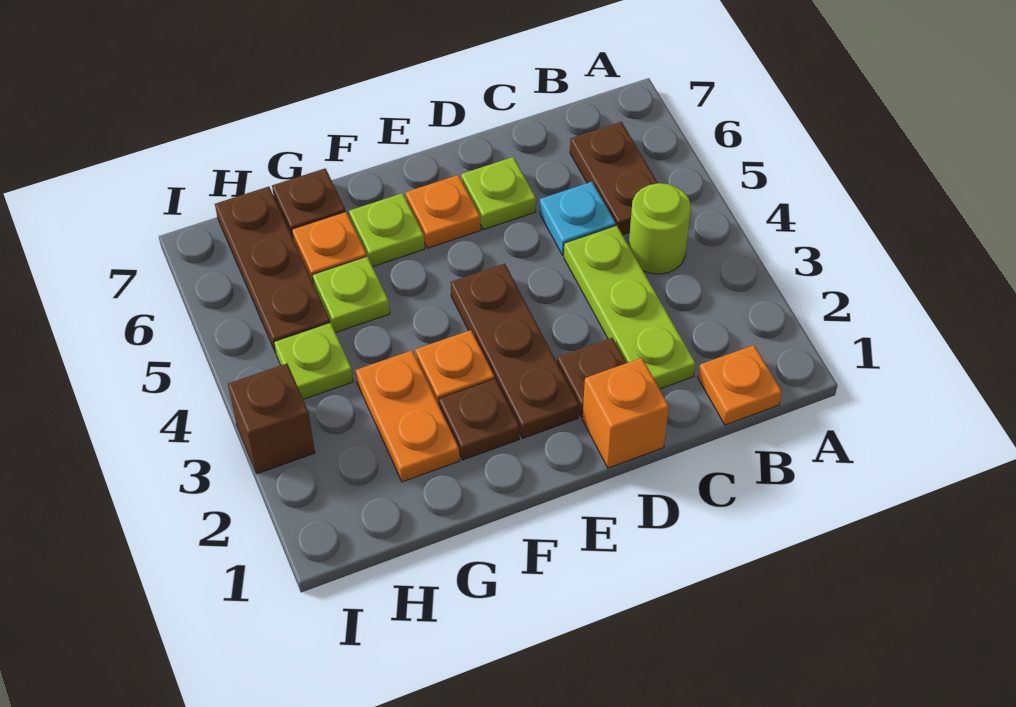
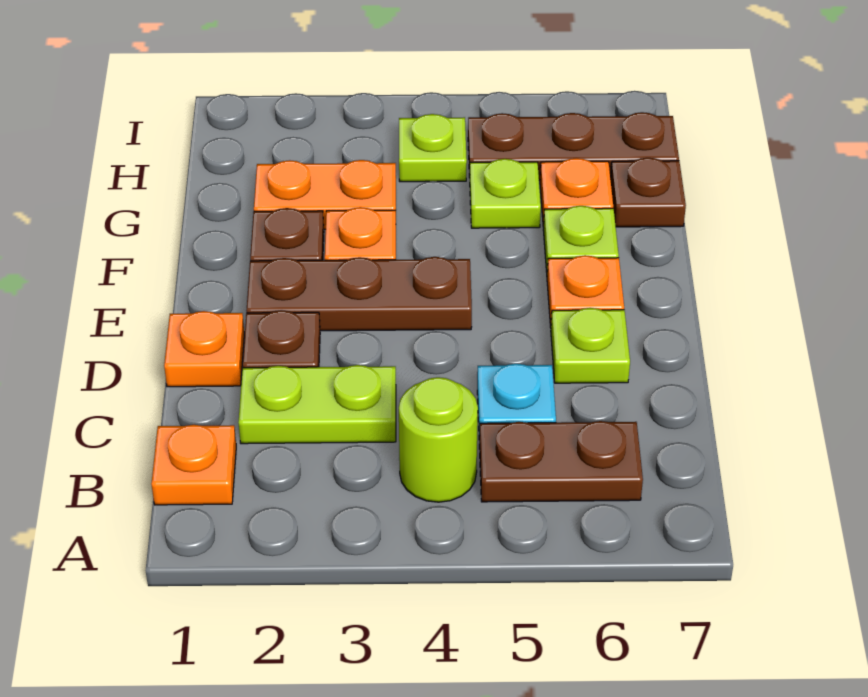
lime plate C2:C4 level 1 -> lime plate C2:C3 level 1
orange brick D1 level 1 -> orange plate D1 level 1
brown brick I3 level 1 -> none

